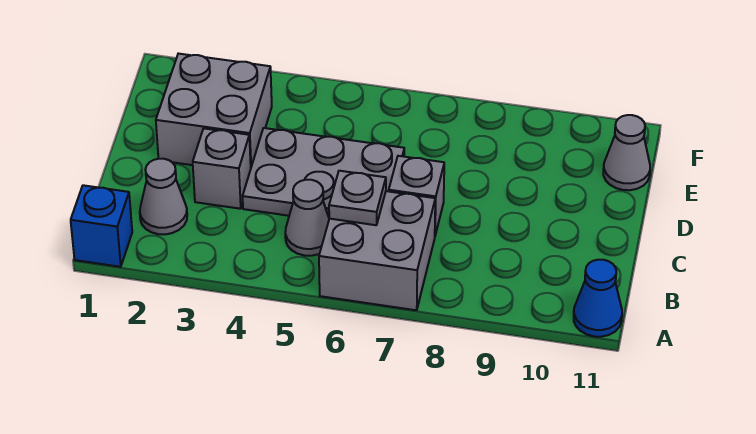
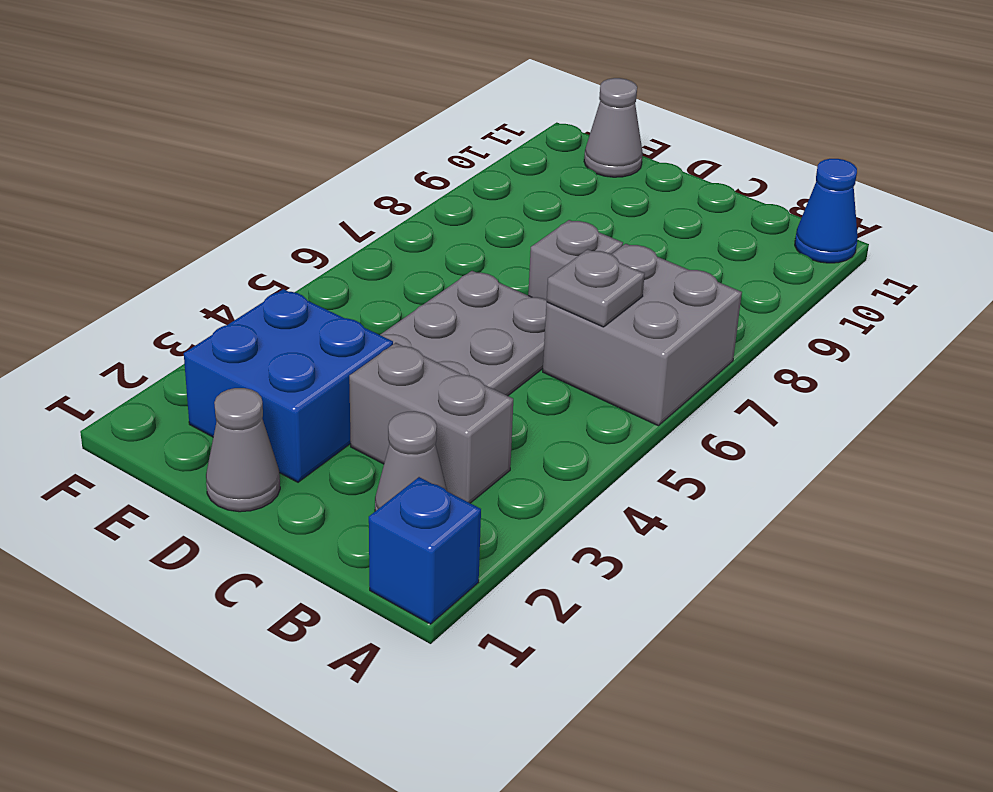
grey cone B5 level 1 -> grey cone D1 level 1
grey brick C3 level 1 -> grey brick B3:C3 level 1
grey brick D2:E3 level 1 -> blue brick D2:E3 level 1

